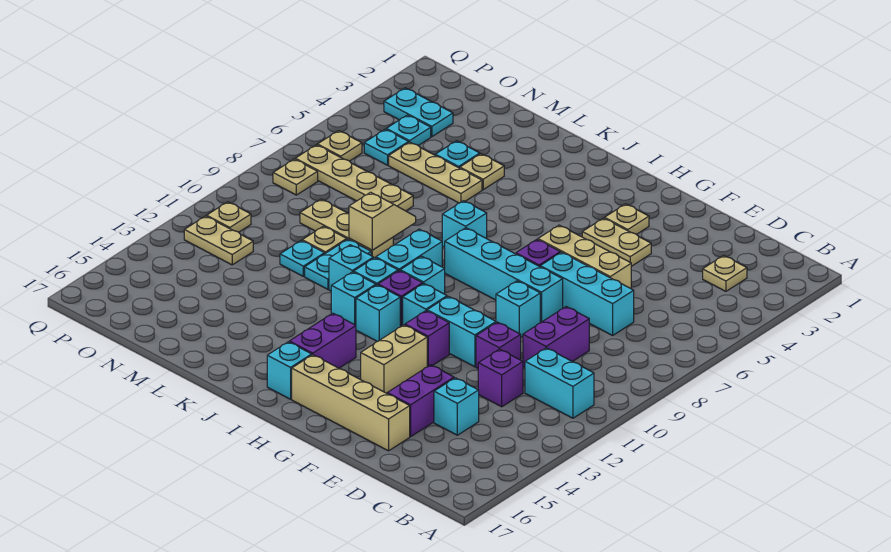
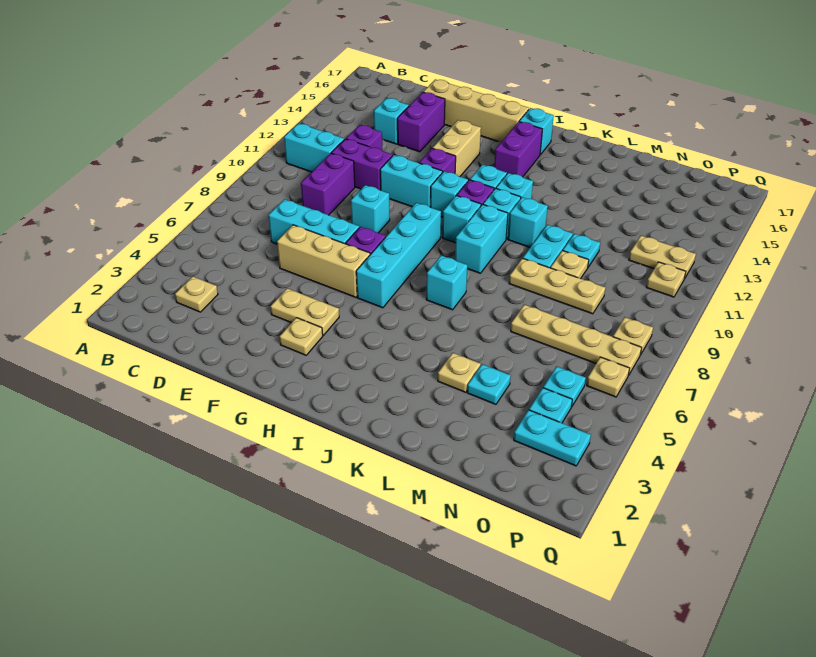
purple brick E11 level 1 -> purple brick D11:E11 level 1
cyan brick F8:I8 level 1 -> cyan brick H6:H9 level 1
tan plate L5:N5 level 1 -> none
tan slope L8:L9 level 2 top 9 -> none

